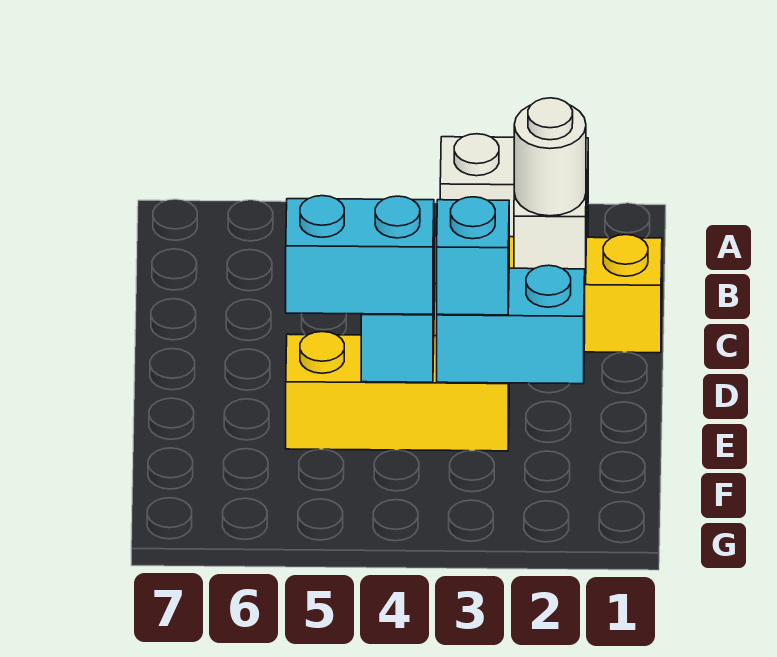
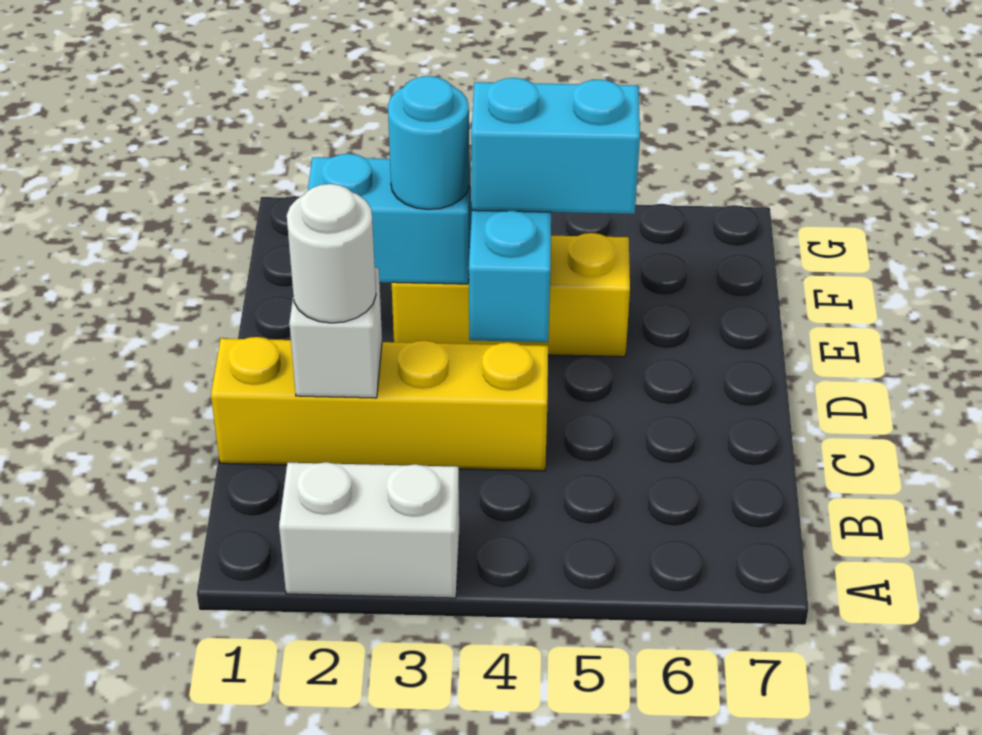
cyan brick E3 level 3 -> cyan round brick E3 level 3

